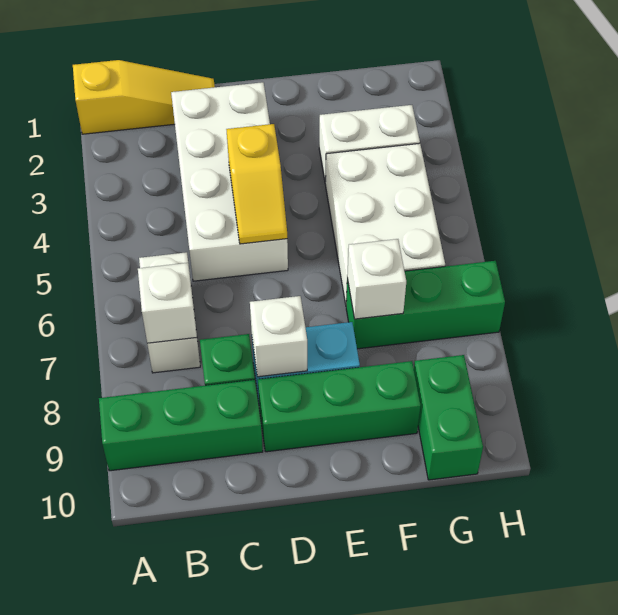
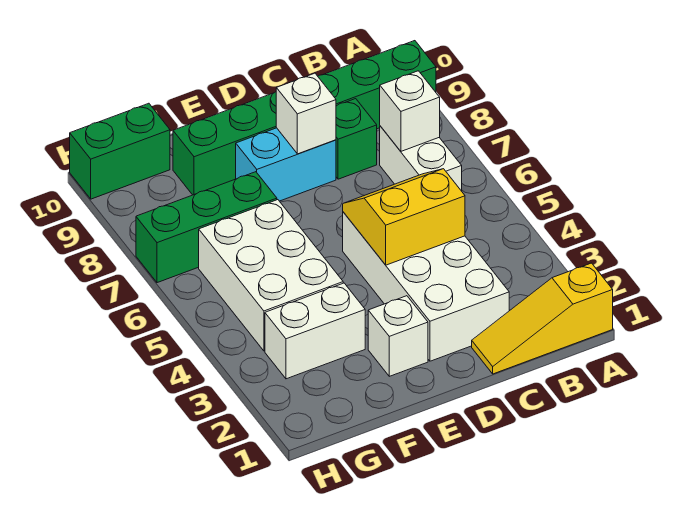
yellow slope D4:D5 level 2 top 4 -> yellow slope C4:D5 level 2 top 4
white brick F7 level 2 -> white brick E2 level 1
green brick G9:G10 level 1 -> green brick G10:H10 level 1

